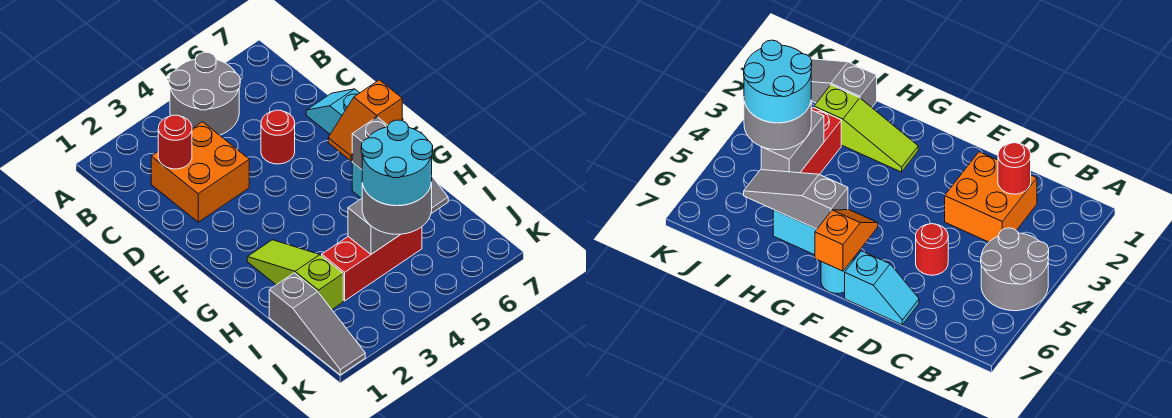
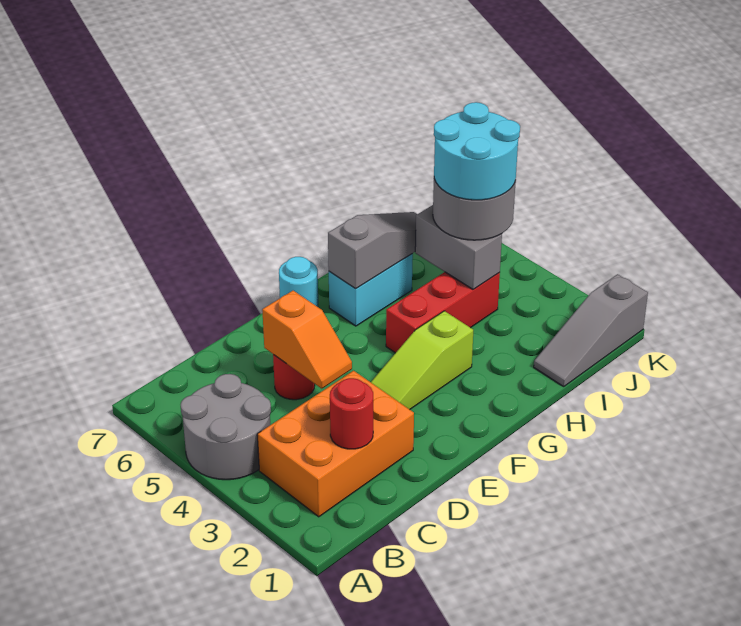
orange brick C2:D3 level 1 -> orange brick B2:D3 level 1
cyan slope D7:E7 level 1 top E -> none
orange slope F6:F7 level 2 top 7 -> orange slope D4:D5 level 2 top 5
lime slope G2:I2 level 1 top I -> lime slope E3:G3 level 1 top G
grey slope I1:K1 level 1 top I -> grey slope I1:K1 level 1 top K
red brick I3:I5 level 1 -> red brick G4:I4 level 1

